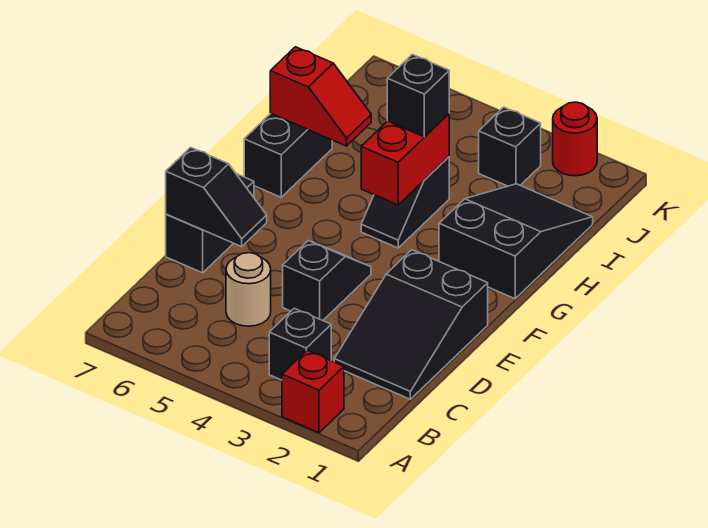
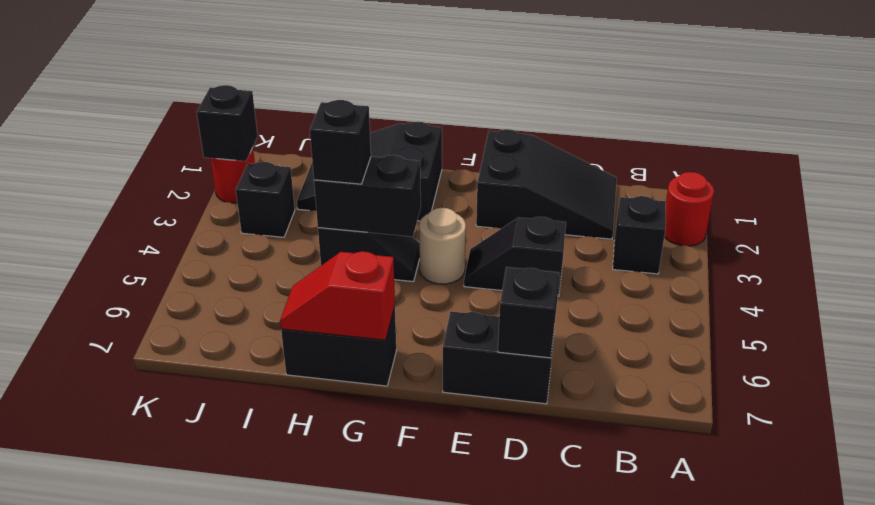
red brick A2 level 1 -> red round brick A2 level 1
tan round brick C5 level 1 -> tan round brick F4 level 1
red brick G4:H4 level 2 -> black brick G4:H4 level 2
red slope H6:H7 level 2 top 7 -> red slope G7:H7 level 2 top G
none -> black brick K2 level 2

